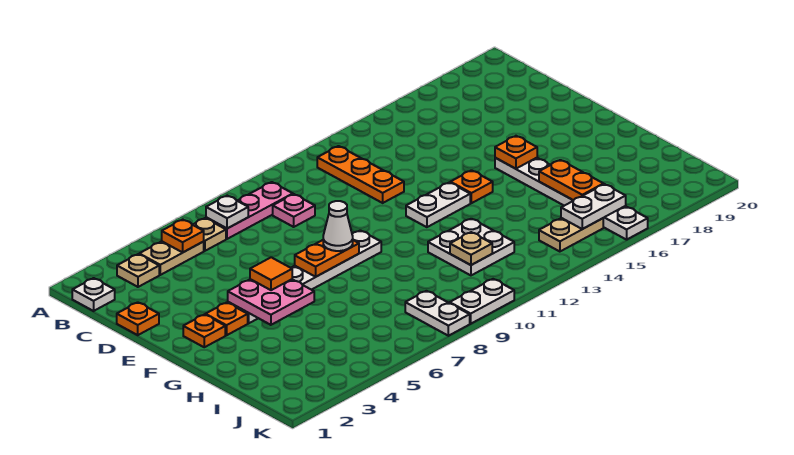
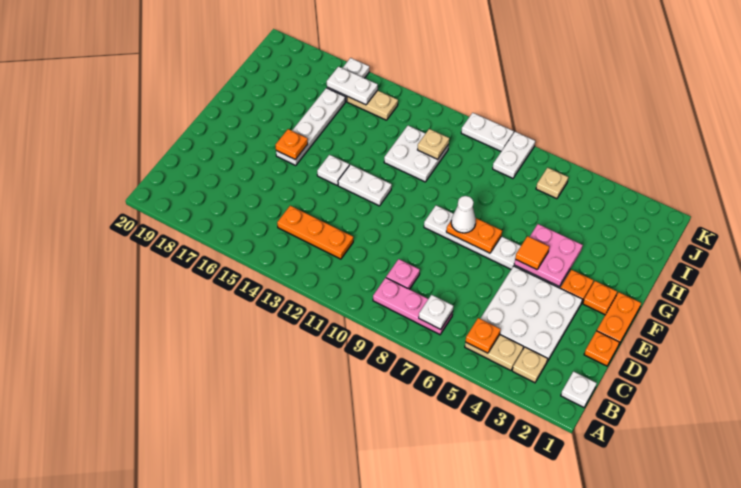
tan plate B6 level 1 -> tan plate J6 level 1
orange plate B12:D12 level 1 -> orange plate C12:C14 level 1
none -> white plate C3:E5 level 1
orange plate F14 level 1 -> white plate F14 level 1
orange plate H16:I16 level 2 -> orange plate E1:F1 level 1

